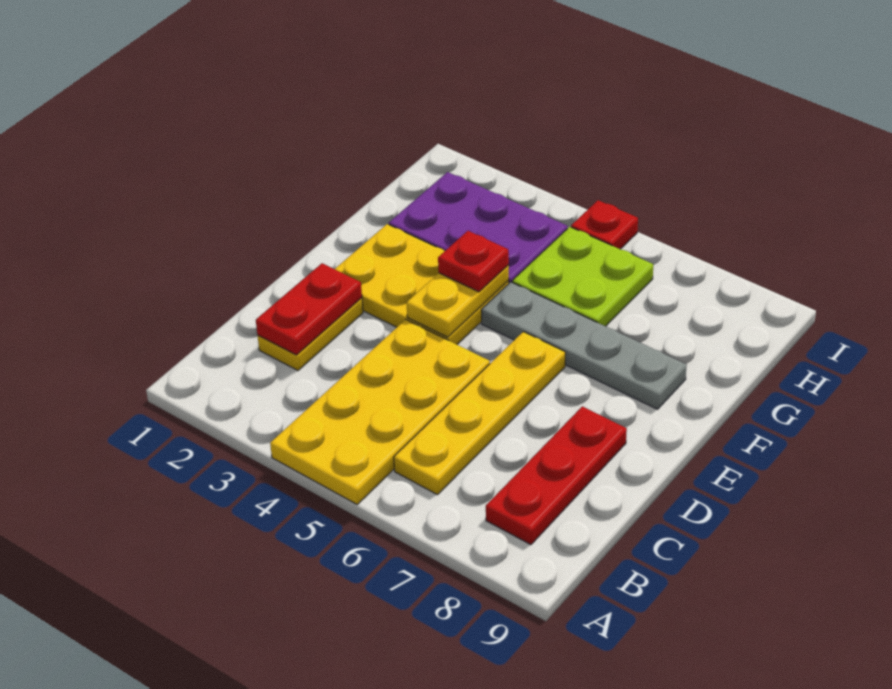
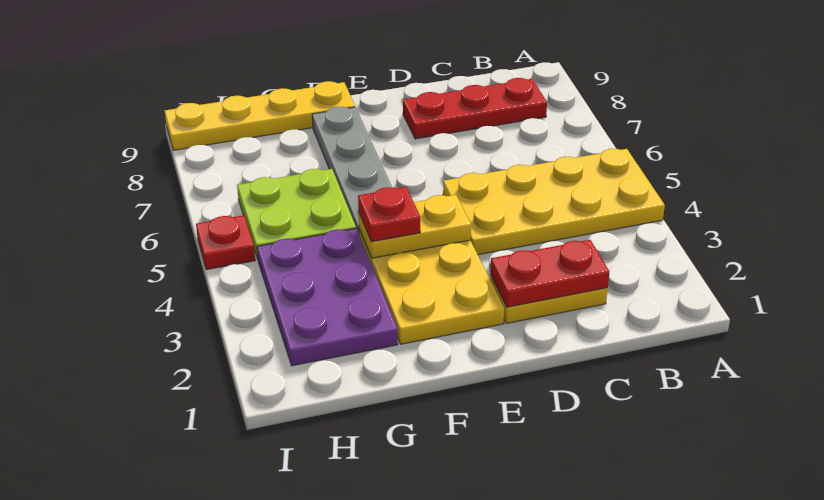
yellow plate B6:E6 level 1 -> yellow plate F9:I9 level 1

